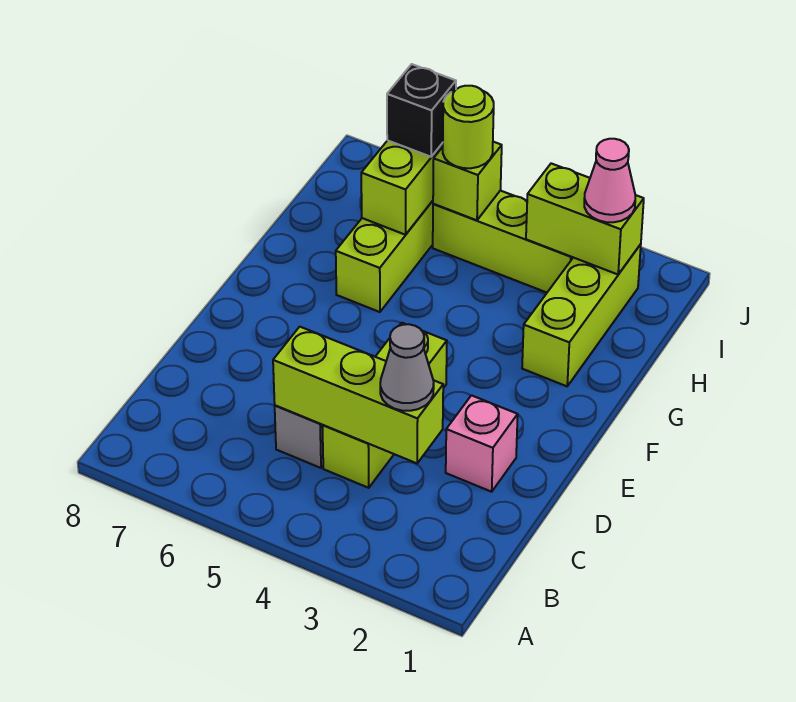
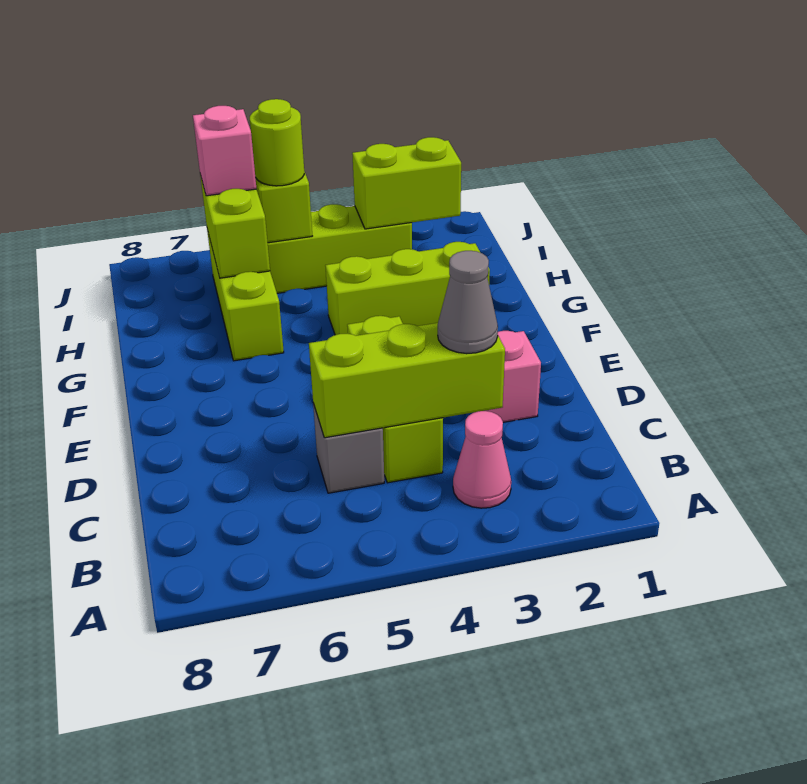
lime brick G2:I2 level 1 -> lime brick G2:G4 level 1
pink cone I2 level 3 -> pink cone B3 level 1
black brick I6 level 3 -> pink brick I6 level 3

